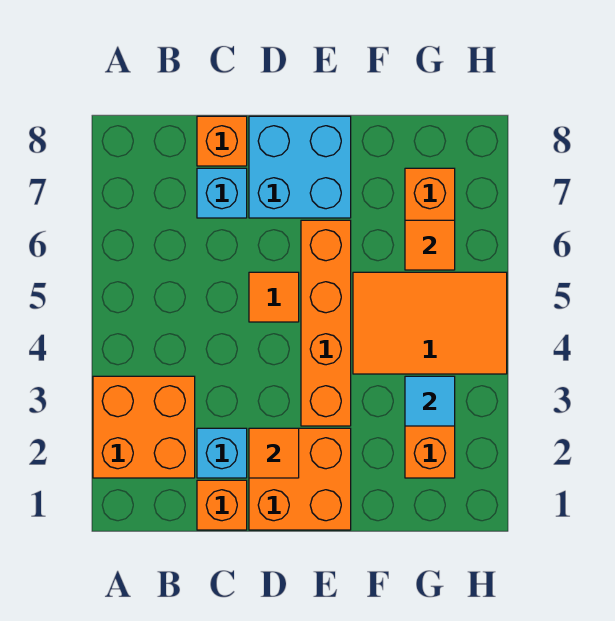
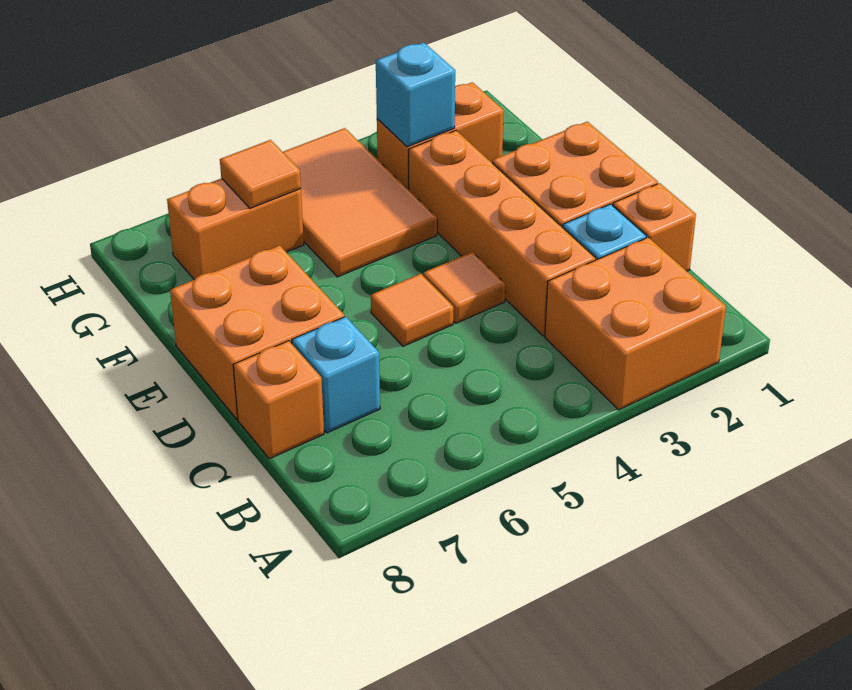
orange tile D2 level 2 -> orange tile D4 level 1
cyan brick D7:E8 level 1 -> orange brick D7:E8 level 1
orange brick E3:E6 level 1 -> orange brick C3:F3 level 1
cyan tile G3 level 2 -> cyan brick G3 level 2

